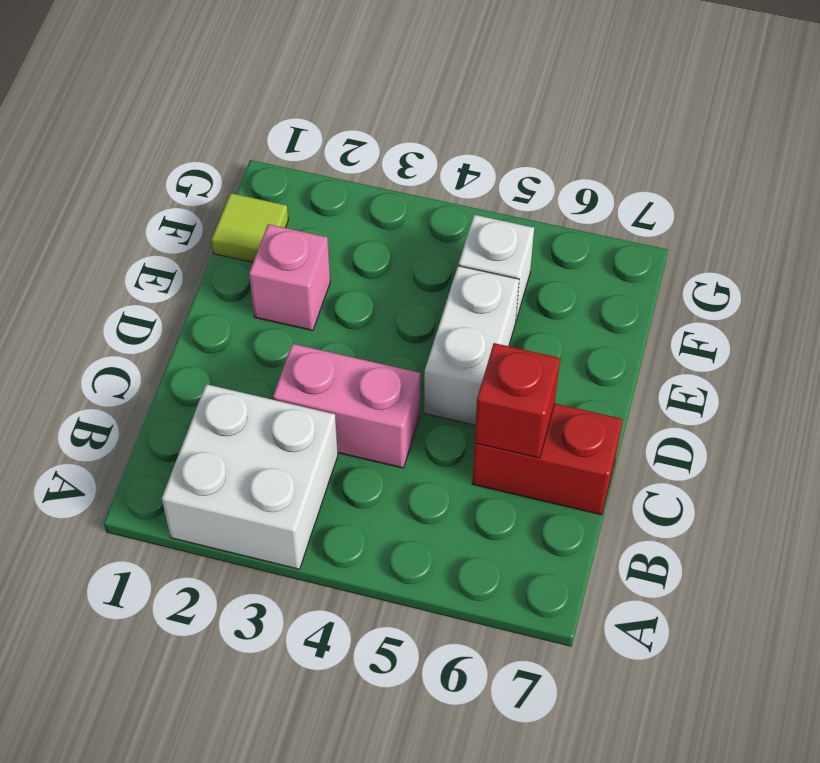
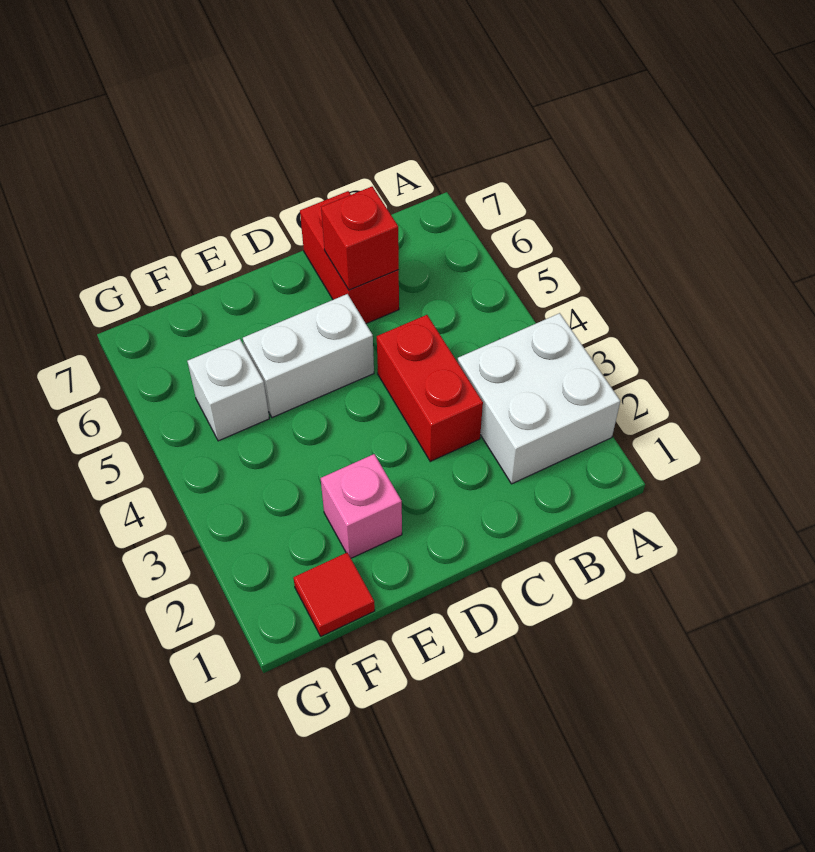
pink brick C3:C4 level 1 -> red brick C3:C4 level 1
lime tile F1 level 1 -> red tile F1 level 1

